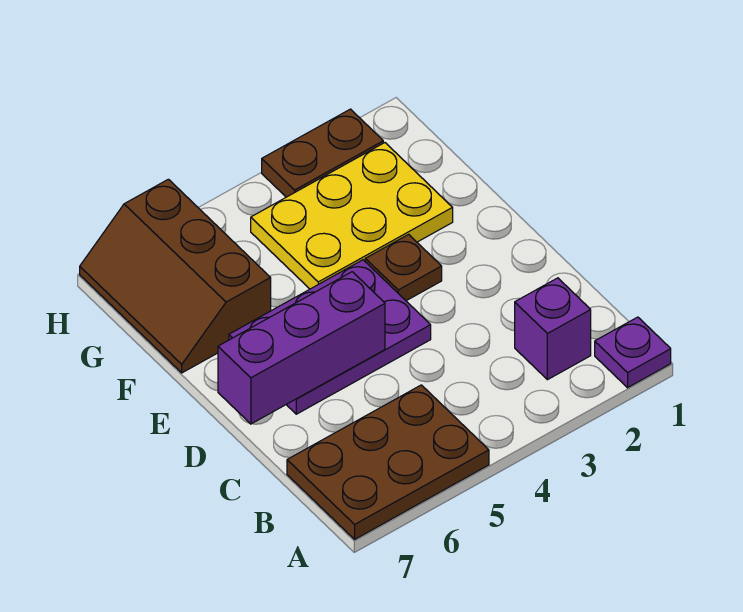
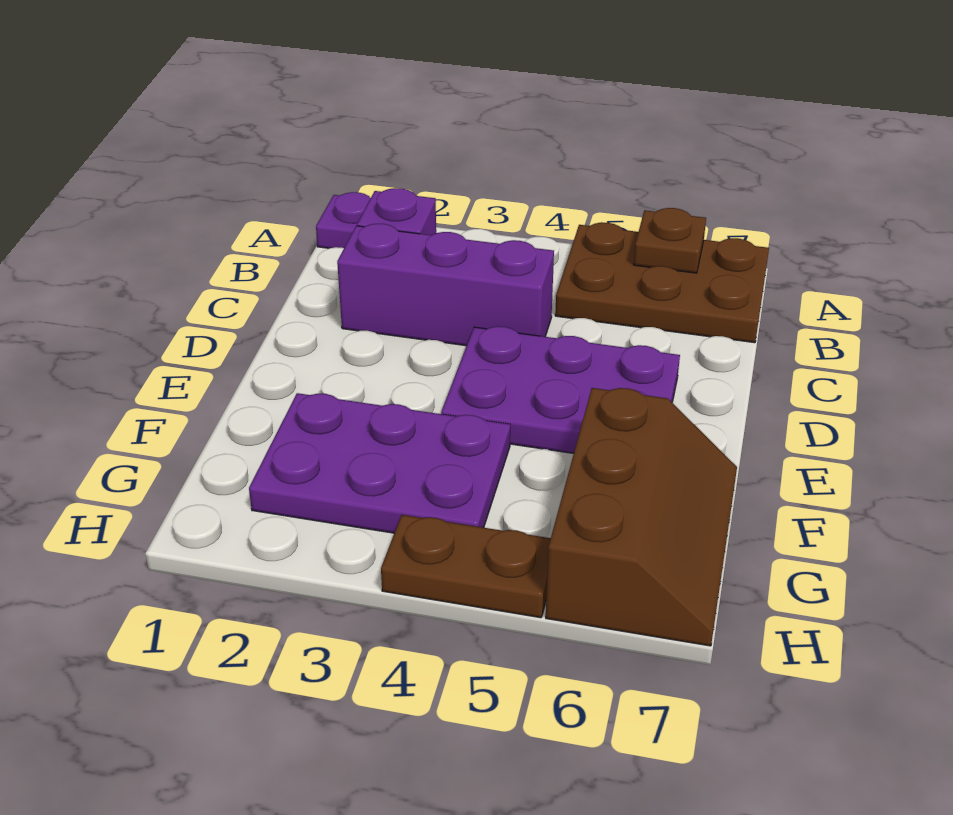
purple brick D5:D7 level 2 -> purple brick C2:C4 level 1
brown plate E3 level 1 -> brown plate A6 level 2
yellow plate F2:G4 level 1 -> purple plate F2:G4 level 1
brown plate H2:H3 level 1 -> brown plate H4:H5 level 1

